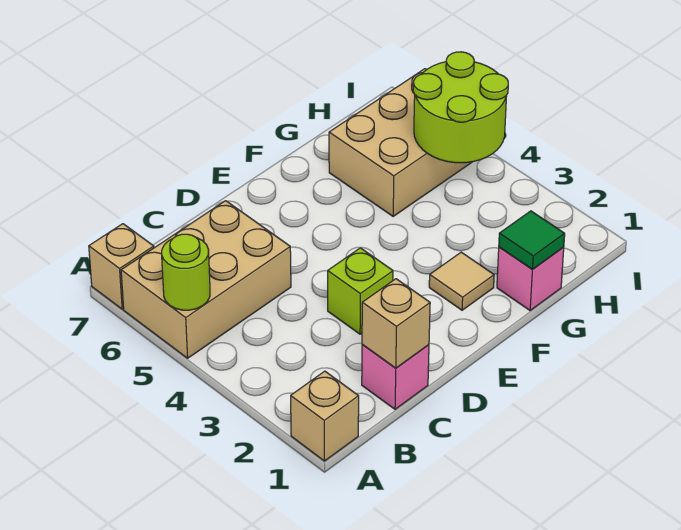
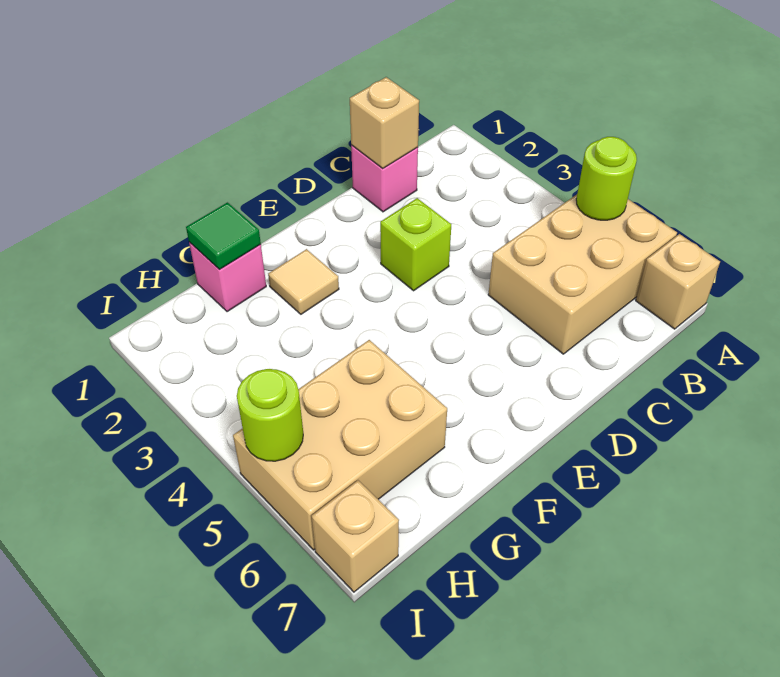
tan brick A1 level 1 -> tan brick I7 level 1
lime round brick H4:I5 level 2 -> lime round brick I5 level 2

